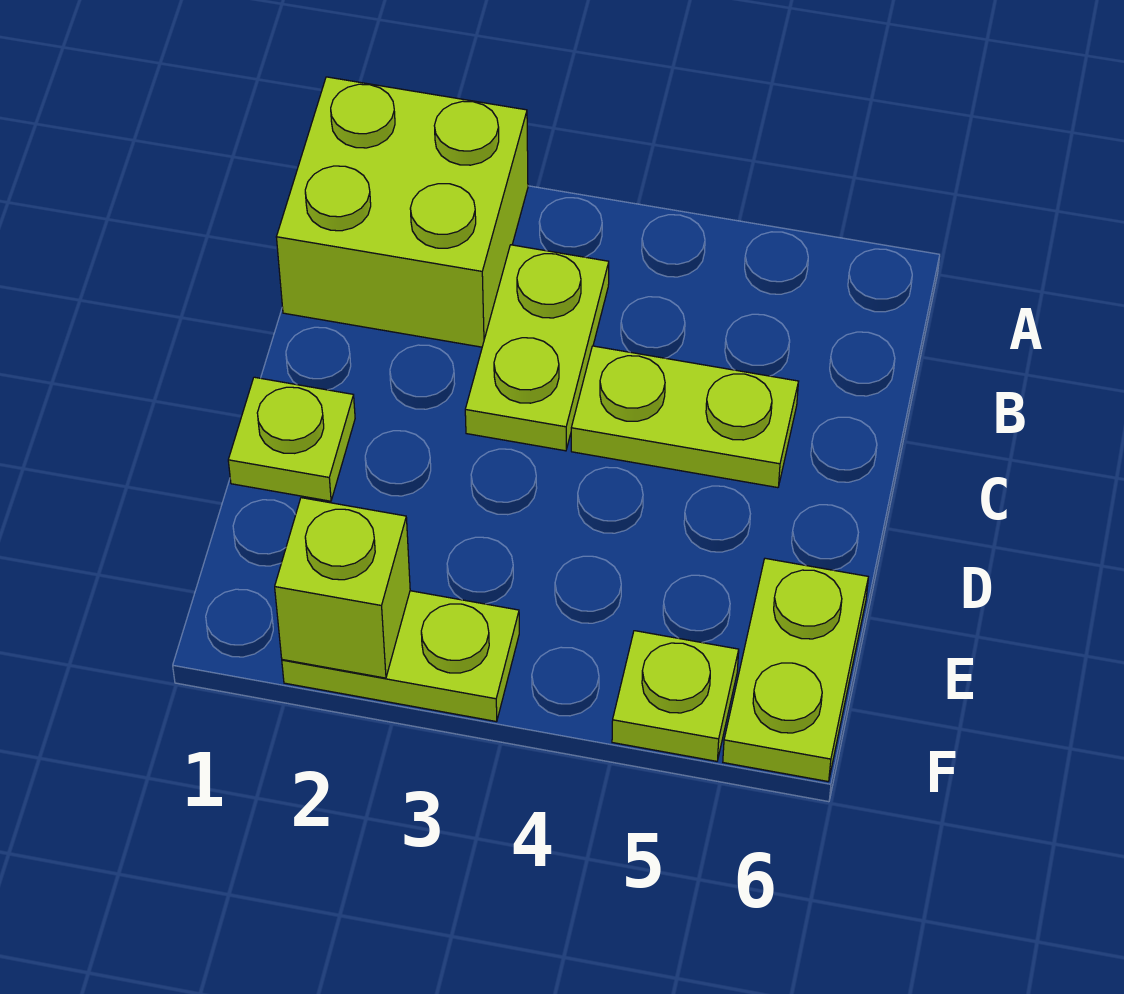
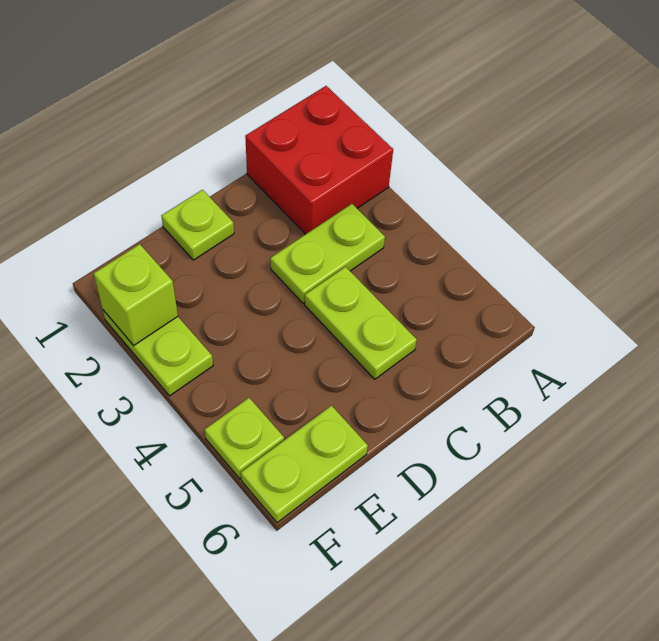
lime brick A1:B2 level 1 -> red brick A1:B2 level 1

